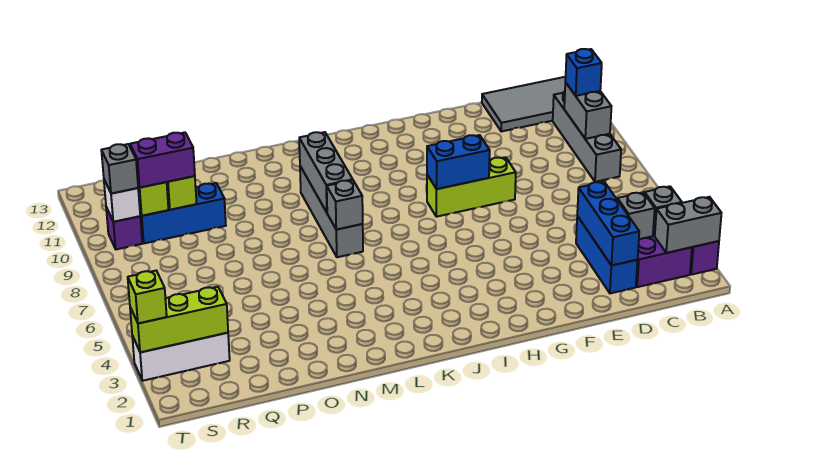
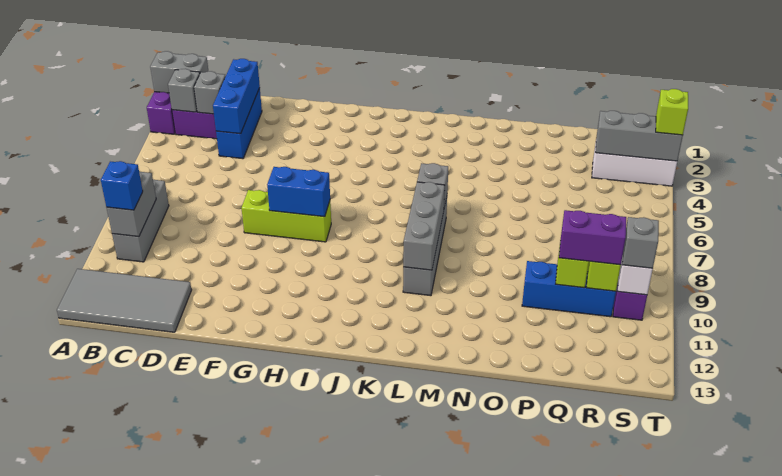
grey brick B8:B11 level 1 -> grey brick B8:B10 level 1
lime brick R3:T3 level 2 -> grey brick R3:T3 level 2

